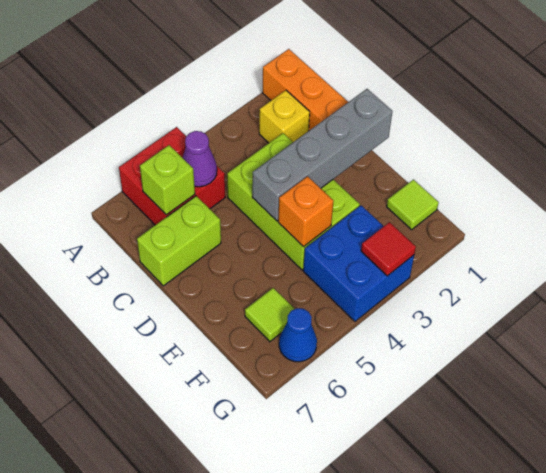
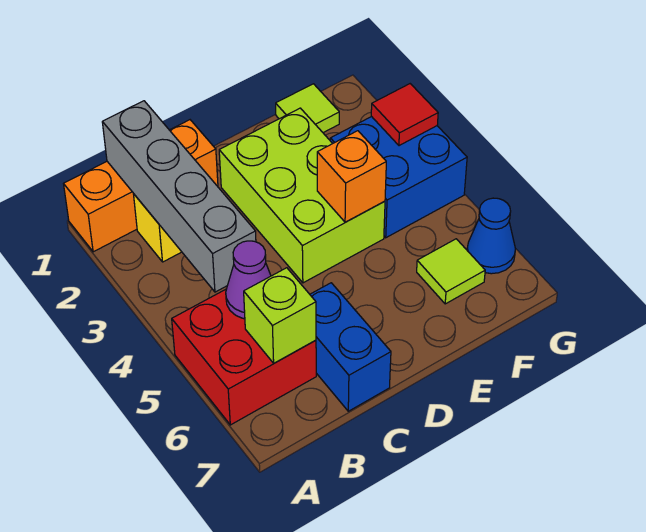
lime brick C3:E4 level 1 -> lime brick D2:E4 level 1
lime brick C6:C7 level 1 -> blue brick C6:C7 level 1
grey brick D1:D4 level 2 -> grey brick B1:B4 level 2

